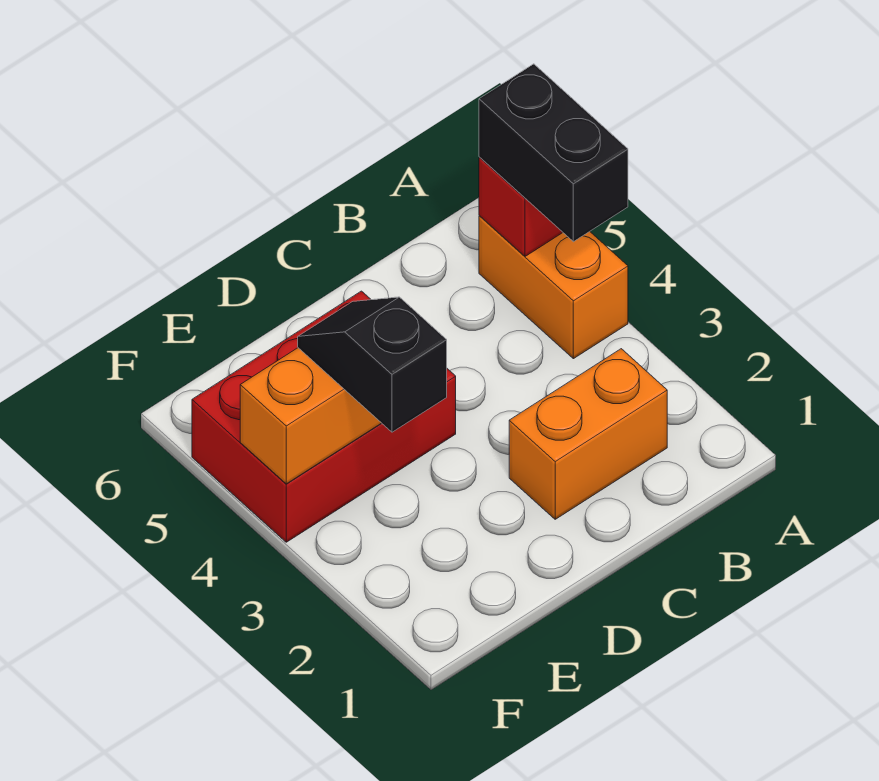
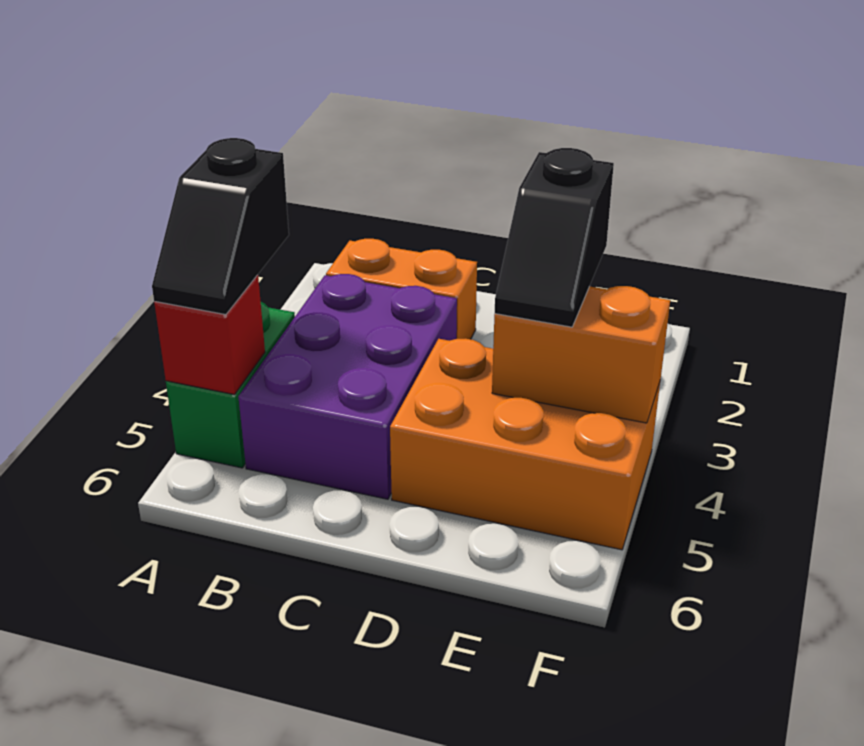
orange brick A4:A5 level 1 -> green brick A4:A5 level 1
black brick A4:A5 level 3 -> black slope A4:A5 level 3 top 4
none -> purple brick B3:C5 level 1
red brick D4:F5 level 1 -> orange brick D4:F5 level 1

